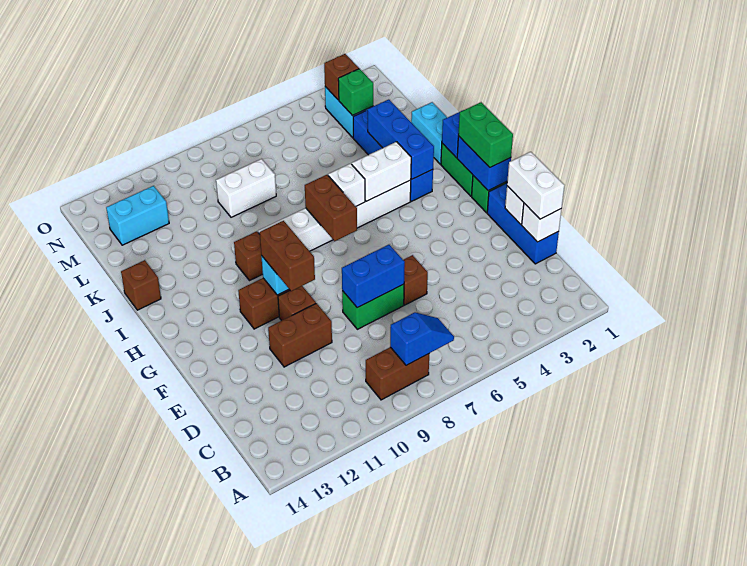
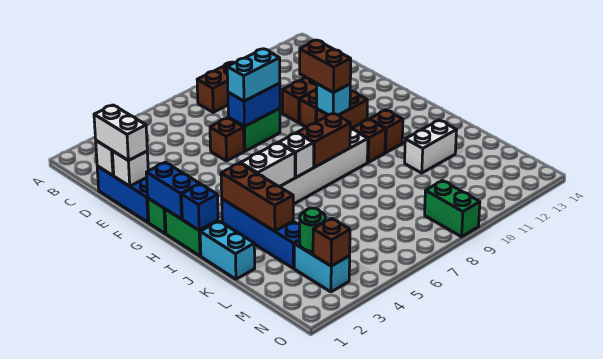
blue slope B7:B8 level 2 top 8 -> none
green brick G1:H1 level 3 -> green brick N9:O9 level 1
brown brick H7:I7 level 2 -> brown brick I7:I8 level 2
blue brick I3:K3 level 2 -> brown brick I3:K3 level 2
brown brick J14 level 1 -> brown brick I11 level 1
white brick L8:L9 level 1 -> white brick K11:K12 level 1
green brick M3 level 2 -> green round brick M3 level 2
cyan brick M12:M13 level 1 -> cyan brick E7:E8 level 3

